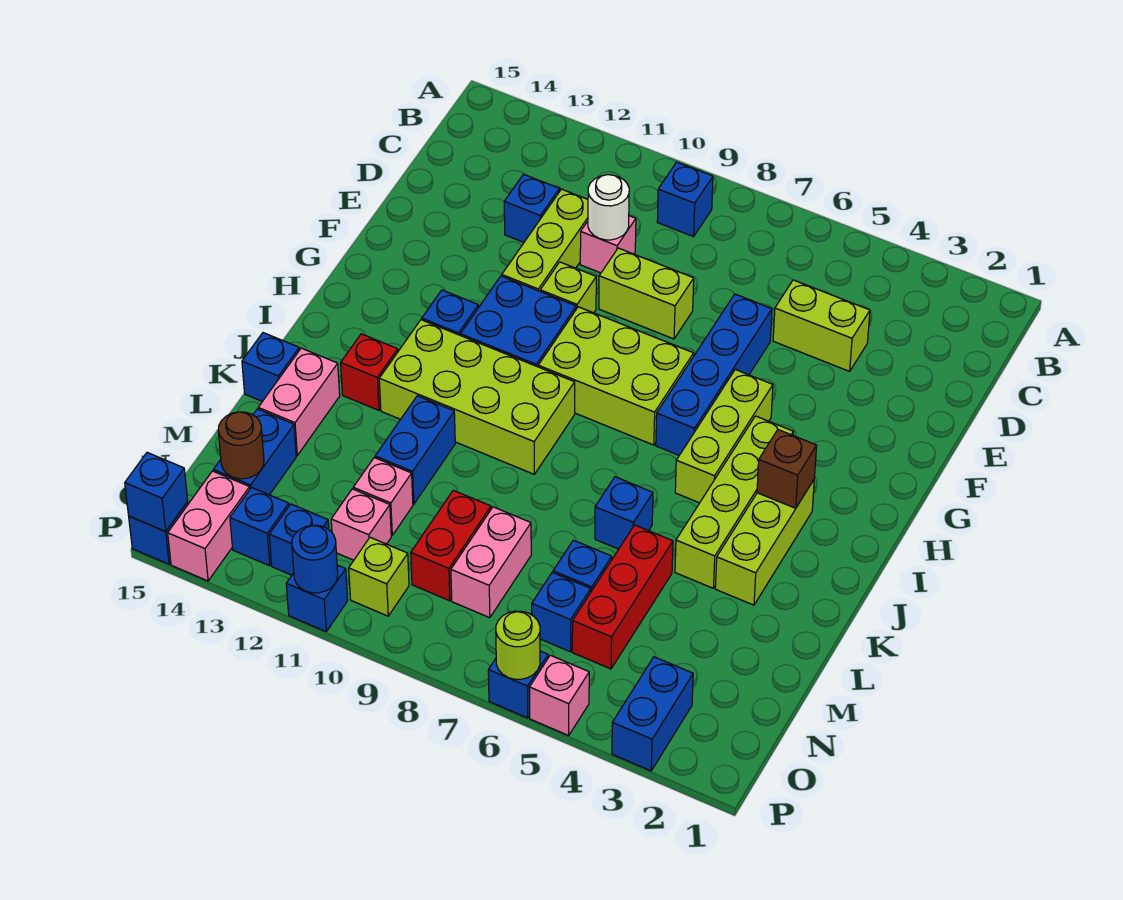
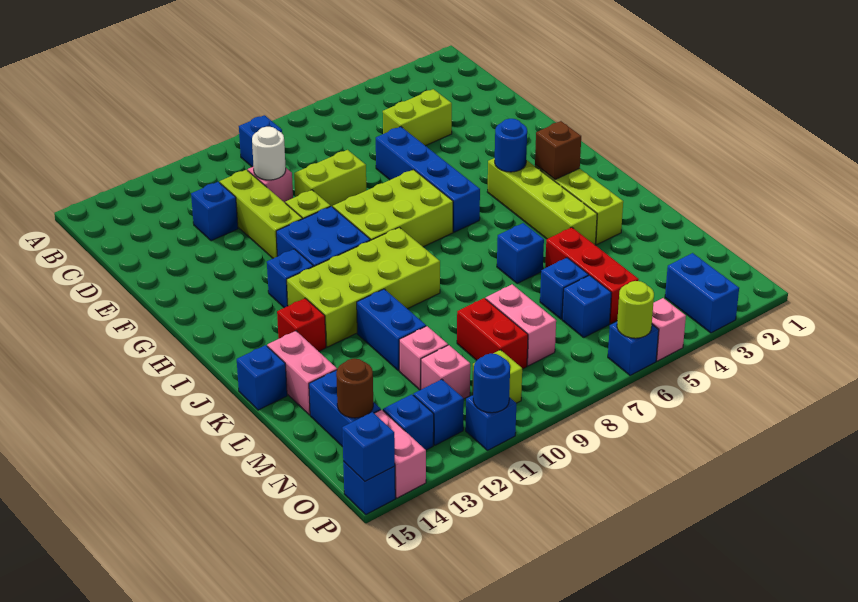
lime brick G5:I5 level 1 -> none
none -> blue round brick H4 level 2

